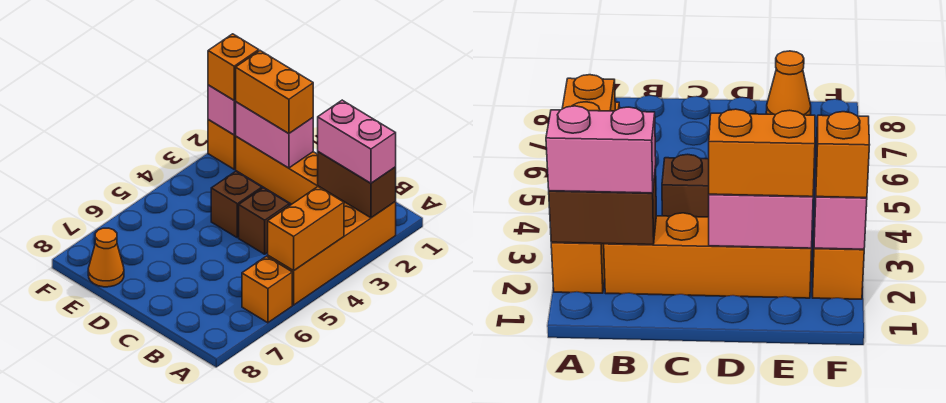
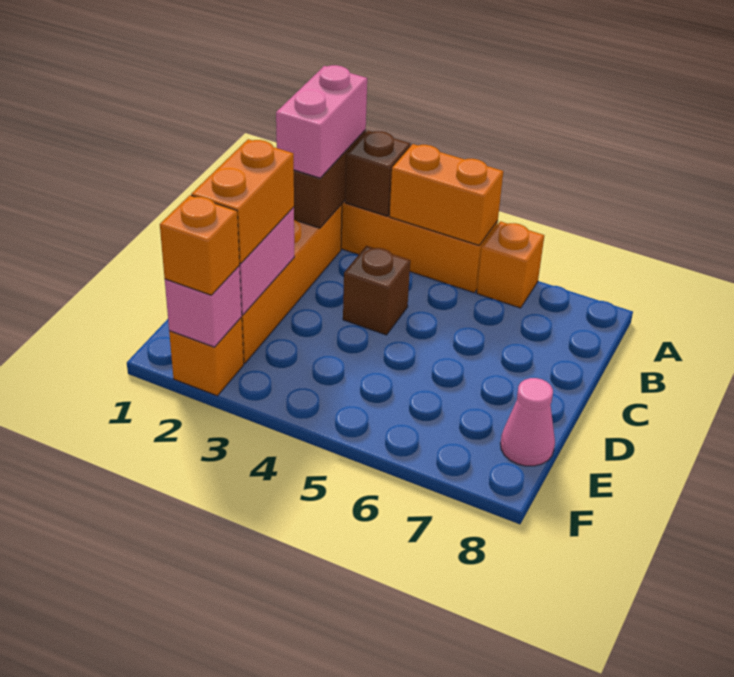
brown brick D4 level 1 -> brown brick A3 level 2
orange cone E8 level 1 -> pink cone E8 level 1

